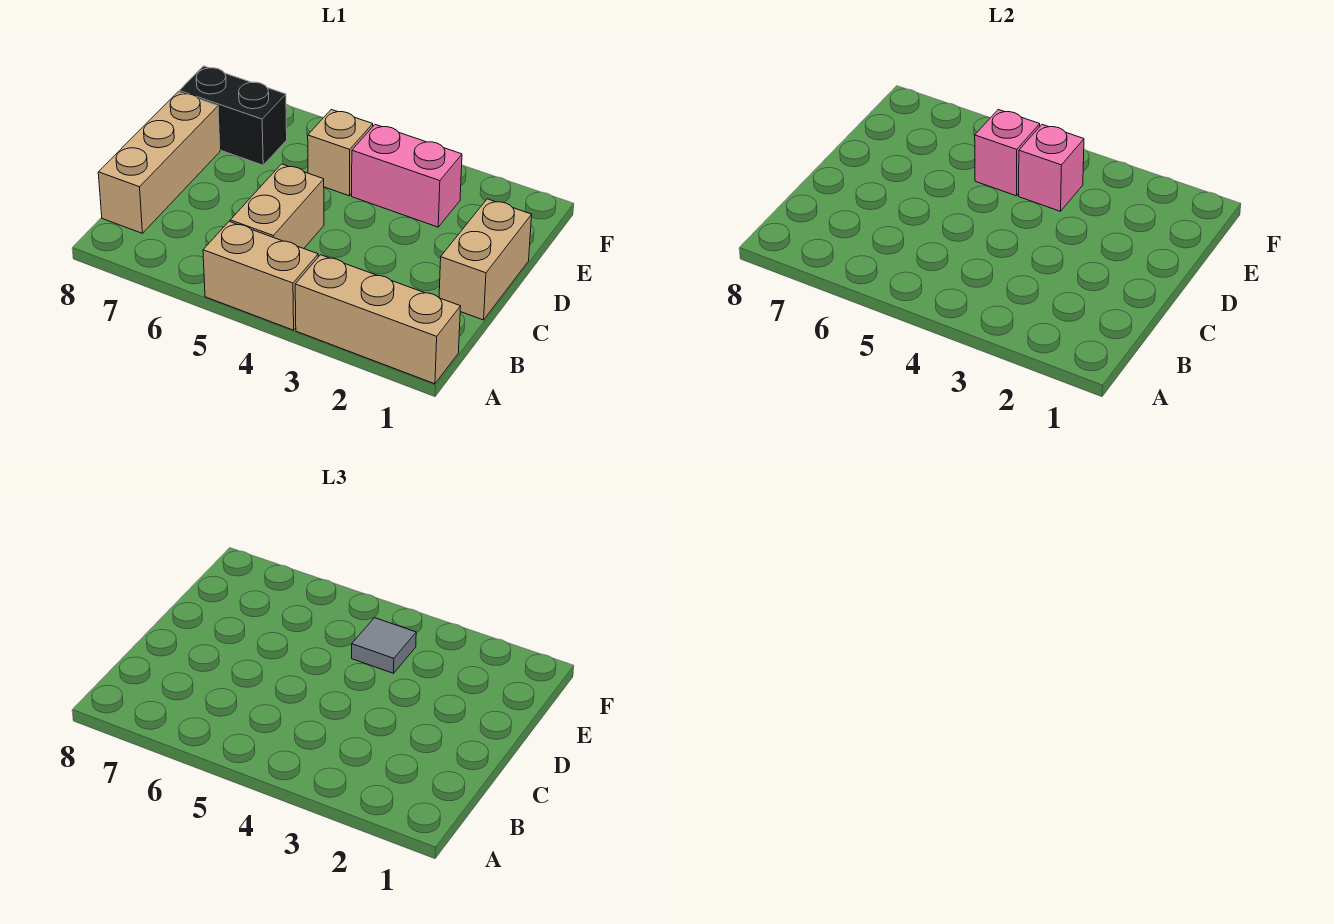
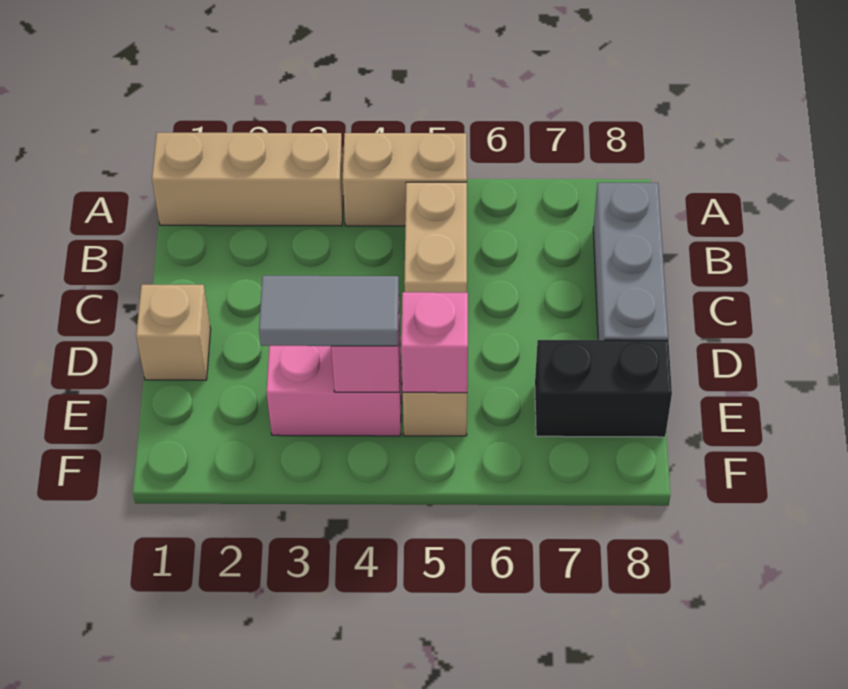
tan brick B8:D8 level 1 -> grey brick B8:D8 level 1
tan brick C1:D1 level 1 -> tan brick D1 level 1
grey tile E4 level 3 -> grey tile E3:E4 level 3

